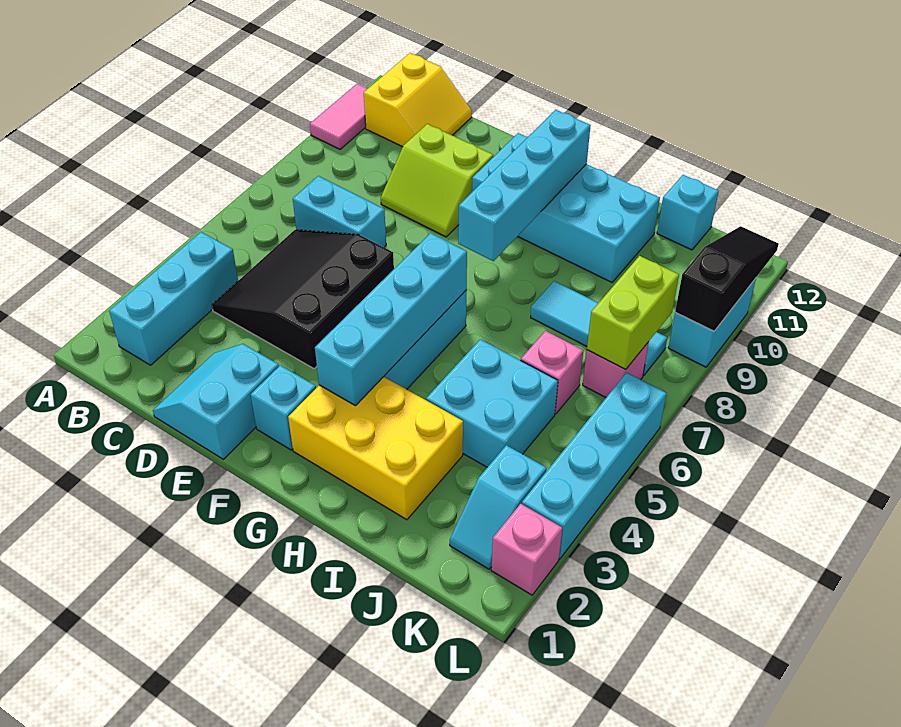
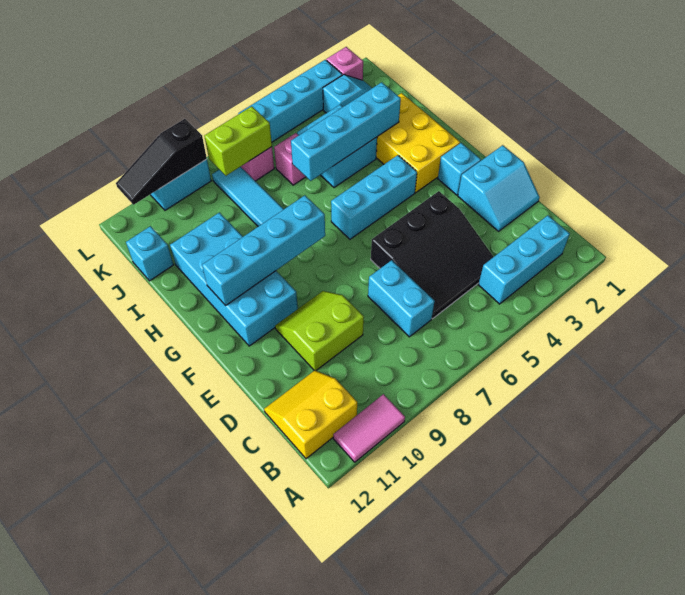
lime slope D9:E10 level 1 top 10 -> lime slope D9:E10 level 1 top D
cyan brick G3:G6 level 2 -> cyan brick I3:I6 level 2

